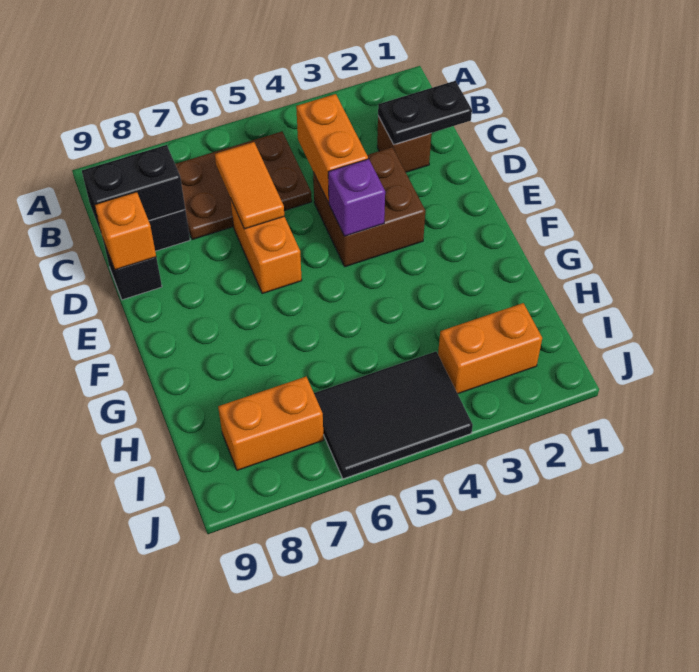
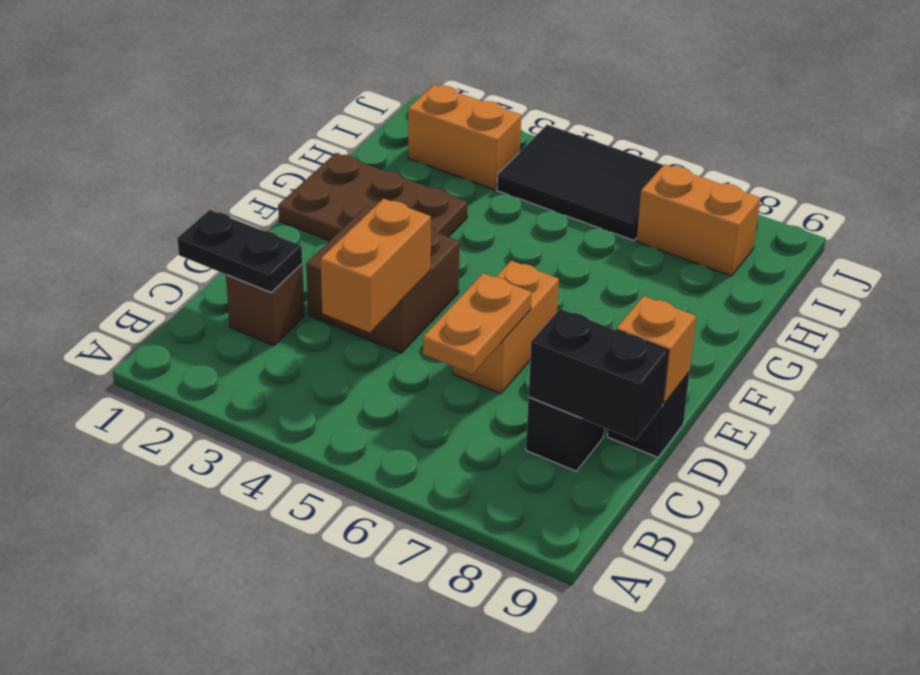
brown plate B5:C7 level 1 -> brown plate F1:G3 level 1
orange tile C6:D6 level 2 -> orange plate C6:D6 level 2
purple brick E4 level 2 -> none

